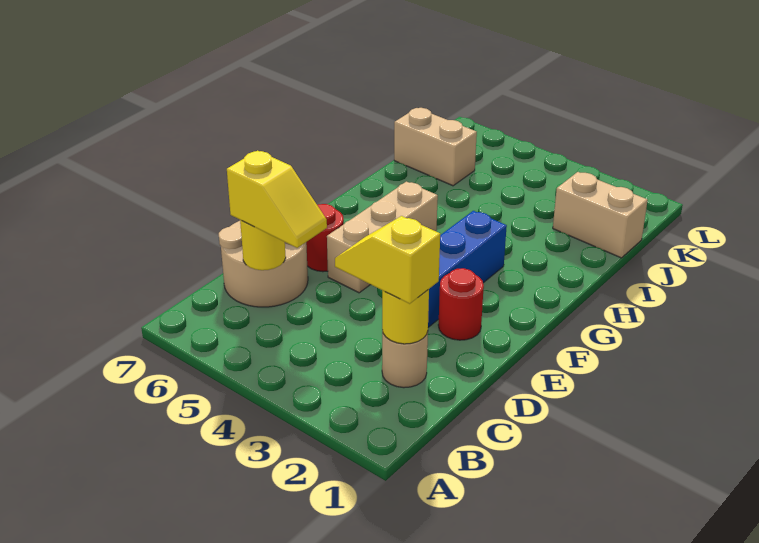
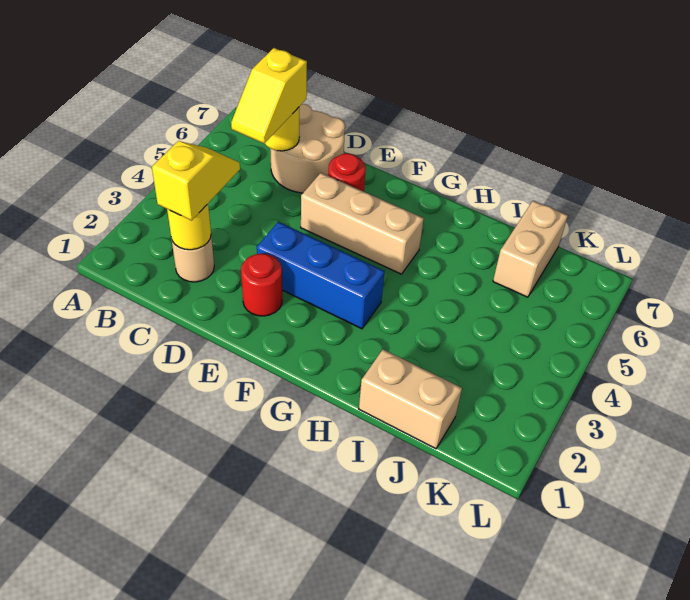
tan brick J1:J2 level 1 -> tan brick I1:J1 level 1

